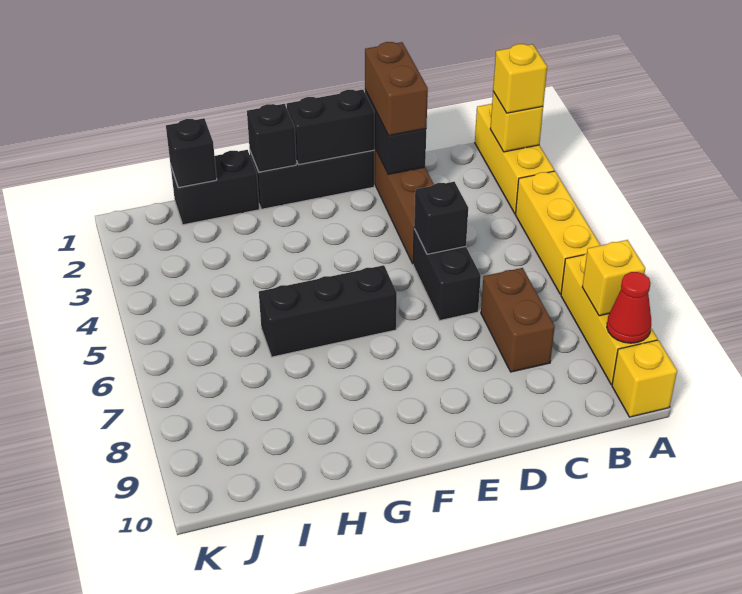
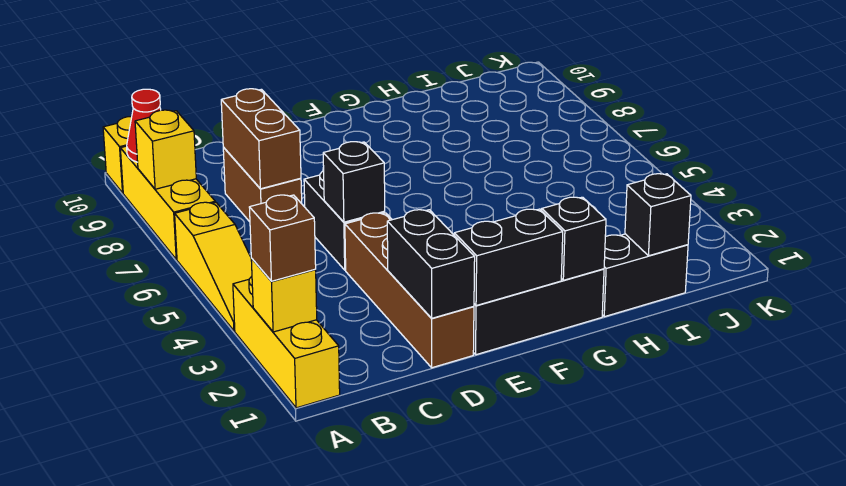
yellow brick A2 level 3 -> brown brick A2 level 3
yellow brick A4:A6 level 1 -> yellow slope A4:A6 level 1 top 6
brown brick D1:D2 level 3 -> brown brick C7:C8 level 2
black brick F6:H6 level 1 -> none

